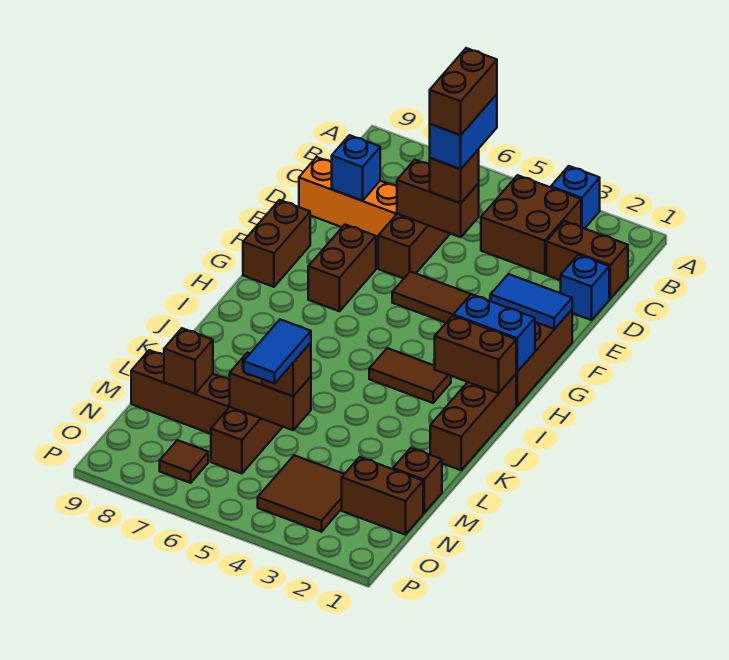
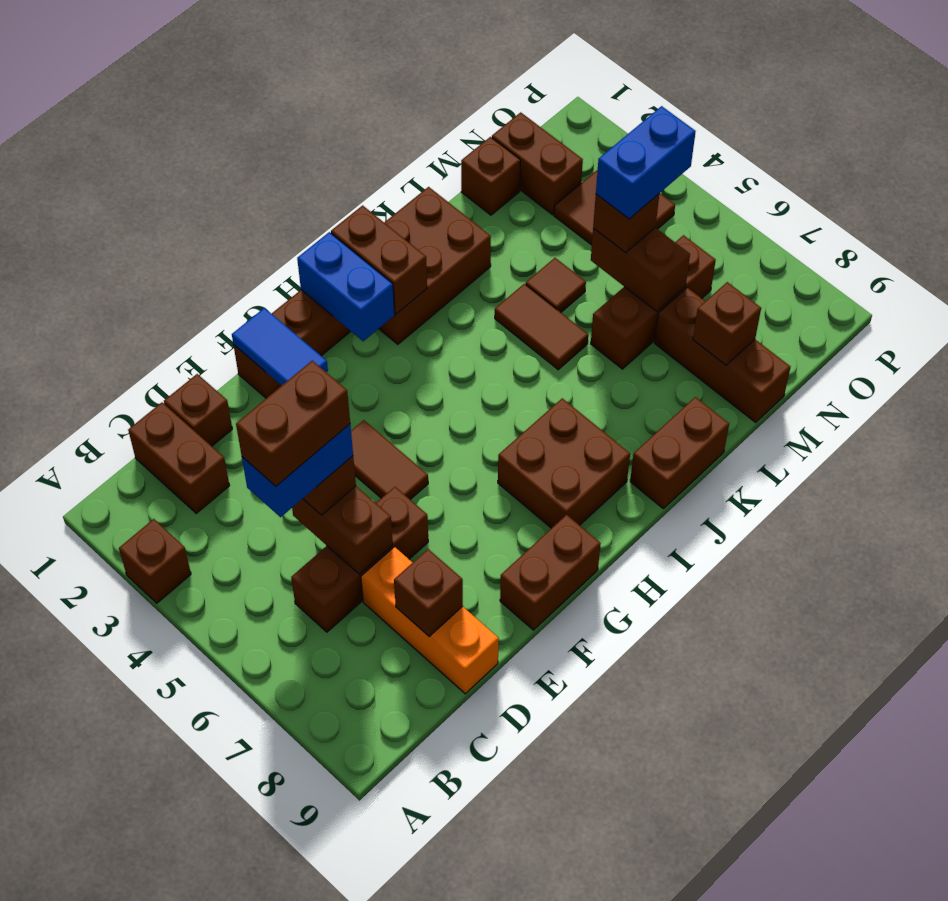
blue brick A3 level 1 -> brown brick A3 level 1
brown brick B3:C4 level 1 -> brown brick H7:I8 level 1
blue brick D1 level 1 -> brown brick D1 level 1
blue brick D8 level 2 -> brown brick D8 level 2
brown brick F7:G7 level 1 -> brown brick J9:K9 level 1
brown brick I1:K1 level 1 -> brown brick I1:K2 level 1
brown tile I3:I4 level 1 -> brown tile K4:K5 level 1
blue tile M5:N5 level 4 -> blue brick M5:N5 level 4
brown tile O7 level 1 -> brown tile L4 level 1

